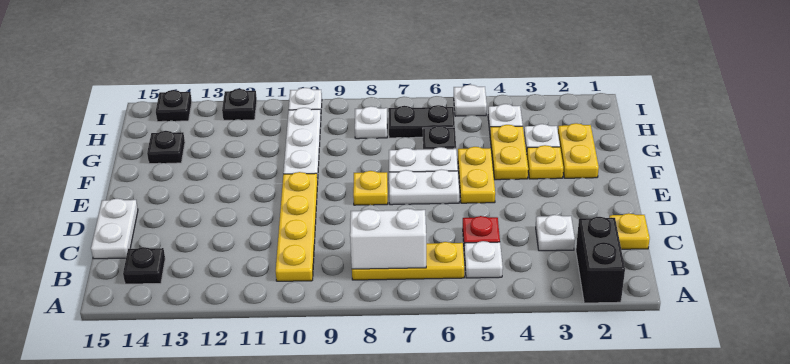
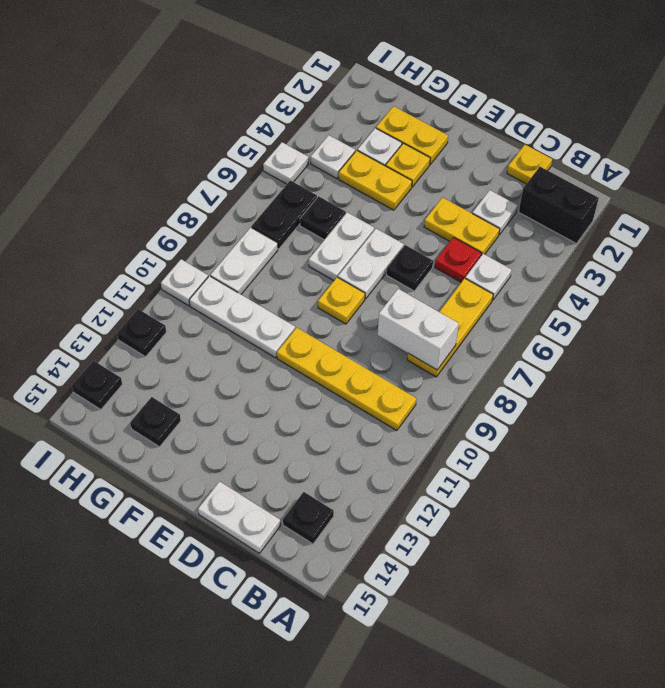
white brick B7:B8 level 2 -> white brick B8:C8 level 2
none -> black plate D6 level 1
yellow plate E5:F5 level 1 -> yellow plate C4:D4 level 1
white plate H8 level 1 -> white plate H8:H9 level 1

